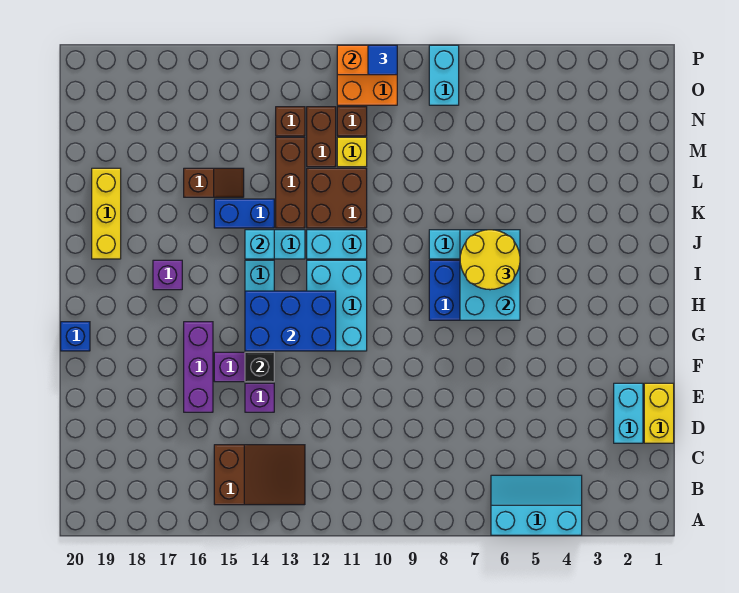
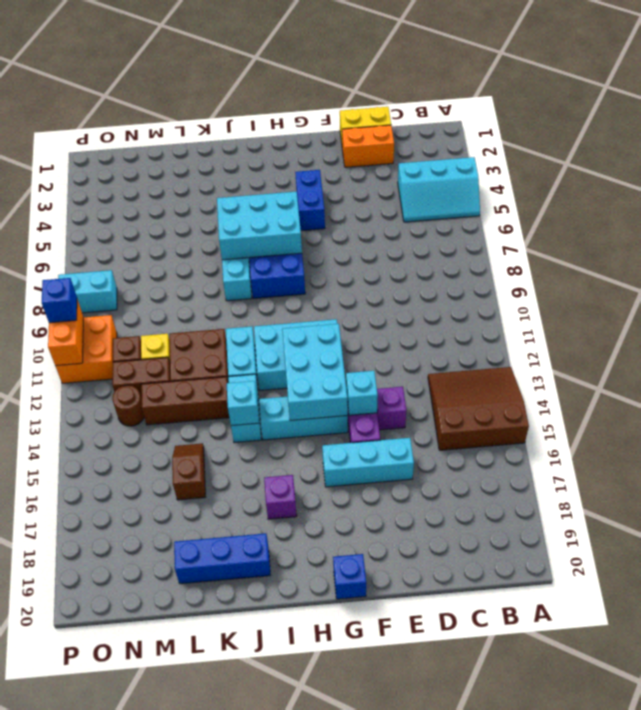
cyan slope A4:B6 level 1 top A -> cyan slope A4:C5 level 1 top 4
brown slope B13:C15 level 1 top 15 -> brown slope A13:C15 level 1 top 15
cyan brick D2:E2 level 1 -> orange brick D2:E2 level 1
purple brick E16:G16 level 1 -> cyan brick E16:G16 level 1
black brick F14 level 2 -> cyan brick F14 level 2
blue brick G12:H14 level 2 -> cyan brick G12:H14 level 2
yellow round brick I6:J7 level 3 -> none
yellow brick J19:L19 level 1 -> blue brick J19:L19 level 1
blue brick K14:K15 level 1 -> blue brick G4:G5 level 1
brown brick N13 level 1 -> brown round brick N13 level 1
blue tile P10 level 3 -> blue brick P10 level 3

